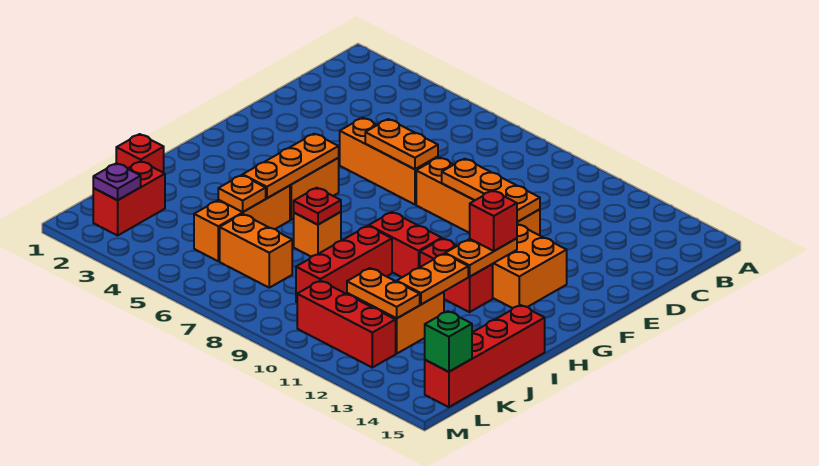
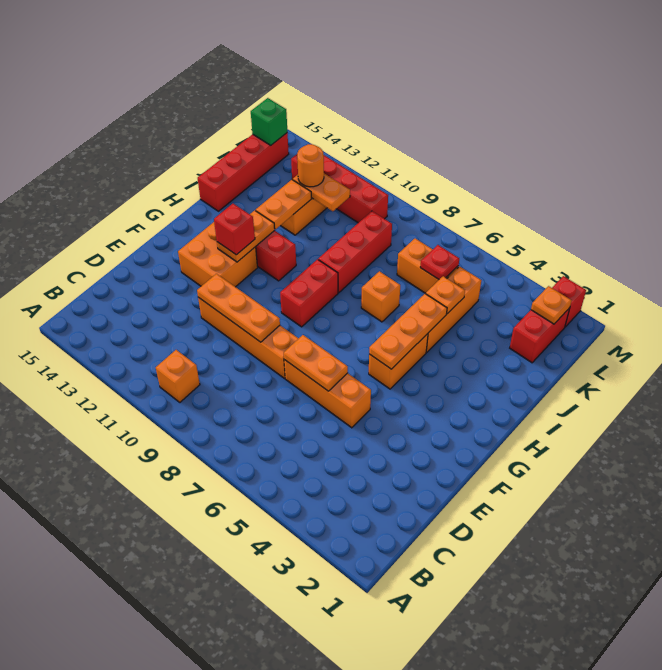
none -> orange brick B10 level 1
red brick H9:H10 level 1 -> red brick G9:H9 level 1
red plate I7 level 2 -> red plate K6 level 2
red brick J1 level 1 -> red brick M2 level 1
none -> orange round brick K12 level 3
purple plate L2 level 2 -> orange plate L2 level 2
red brick L10:L12 level 1 -> red brick L10:L13 level 1

